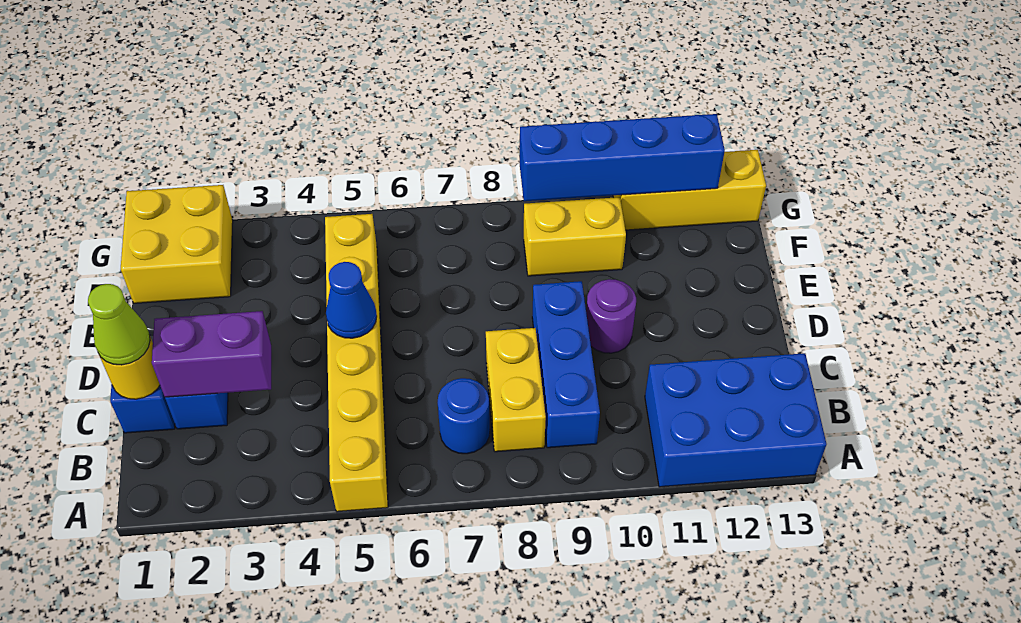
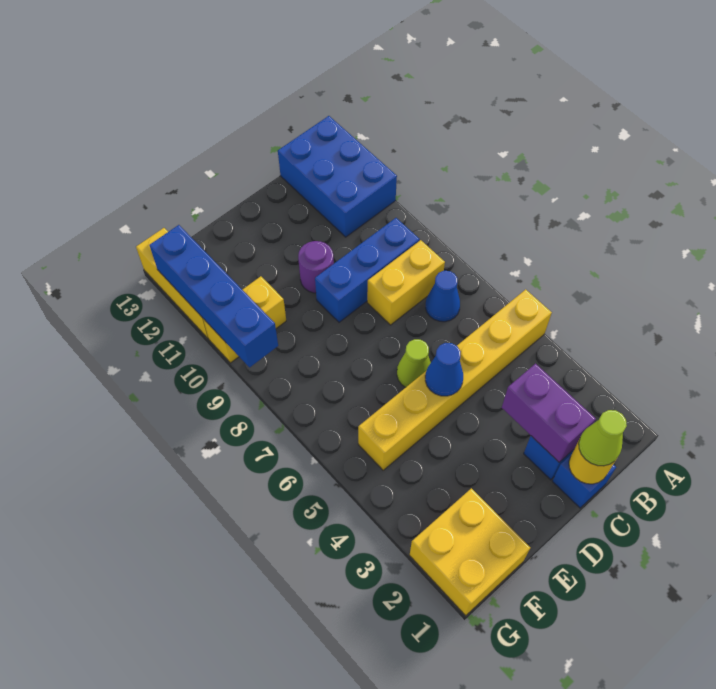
blue round brick B7 level 1 -> blue cone B7 level 1
none -> lime cone D6 level 1
yellow brick F9:F10 level 1 -> yellow brick F10:G10 level 1

